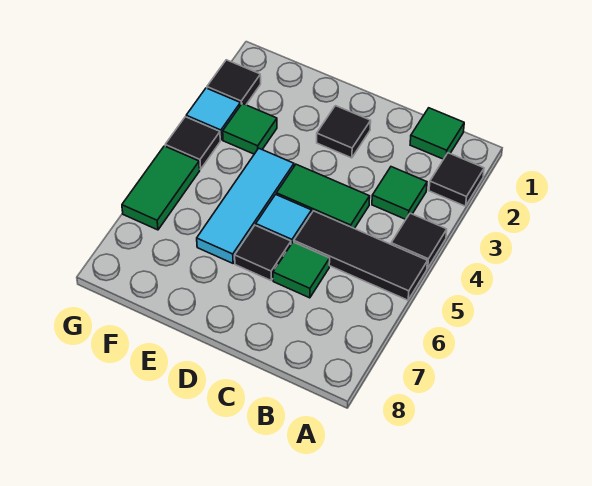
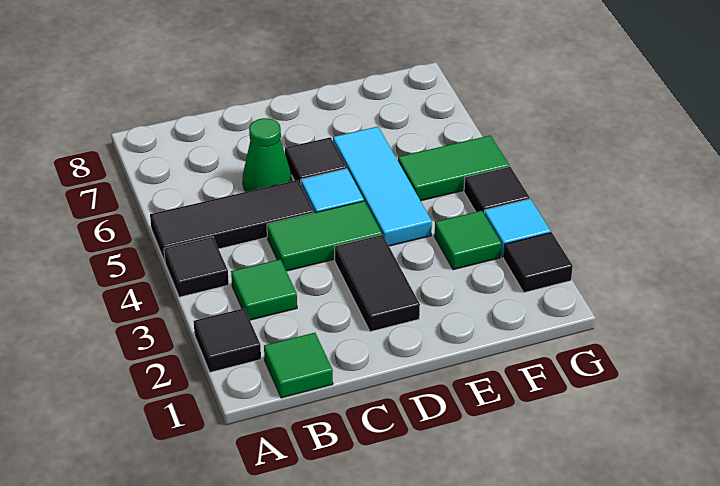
green tile C6 level 1 -> green cone C6 level 1
black tile D2 level 1 -> black tile D2:D3 level 1
green tile G5:G6 level 1 -> green tile F5:G5 level 1

